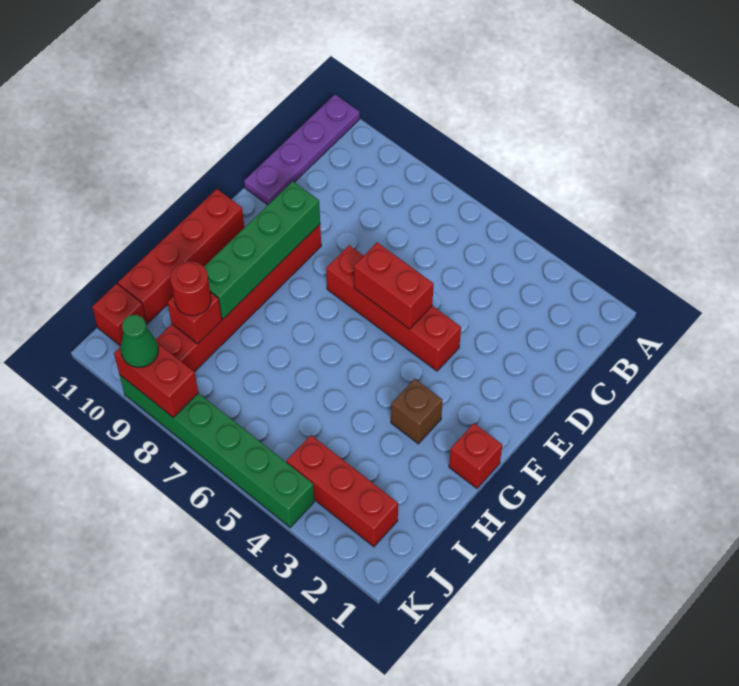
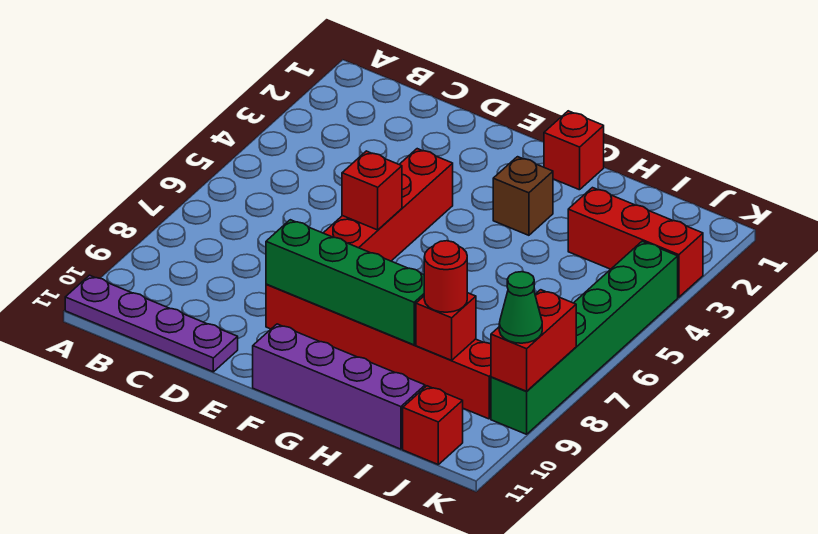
red brick E5:E6 level 2 -> red brick E6 level 2
red brick F11:I11 level 1 -> purple brick F11:I11 level 1
red brick J2:J4 level 1 -> red brick I3:K3 level 1

